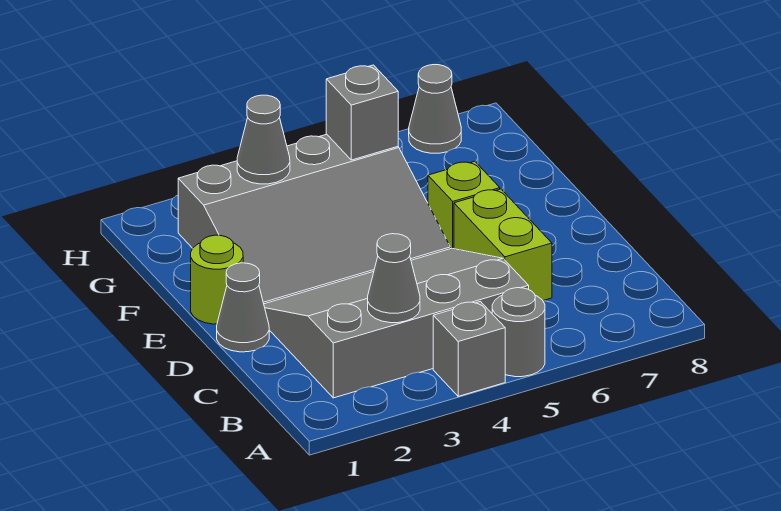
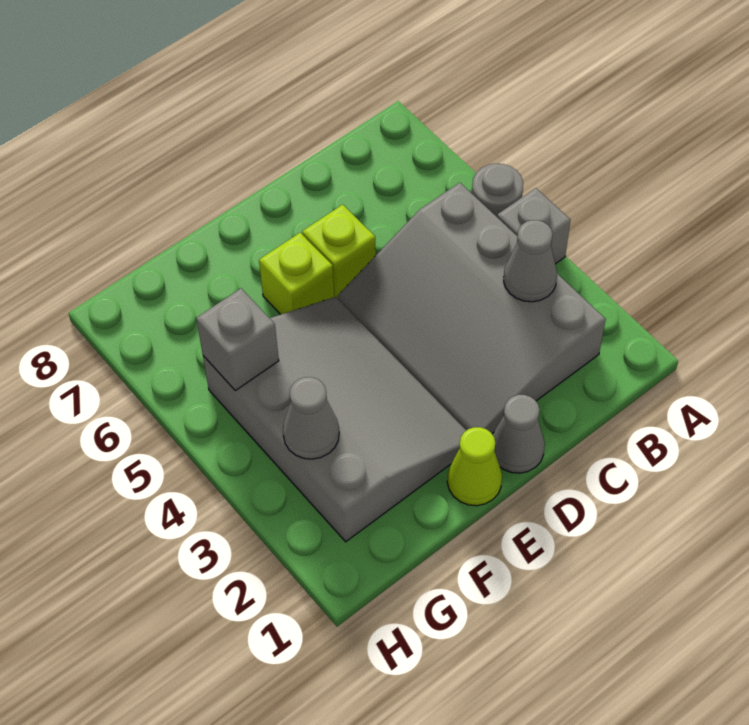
lime brick C6:D6 level 1 -> lime brick D6 level 1
lime round brick E1 level 1 -> lime cone E1 level 1
grey cone H7 level 1 -> none

